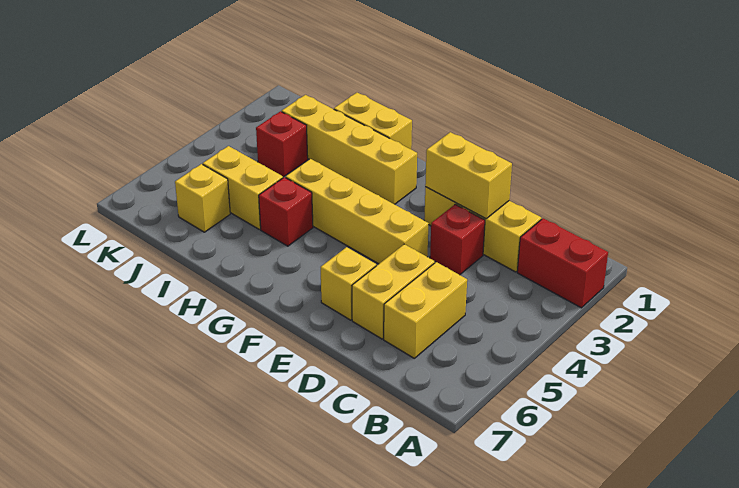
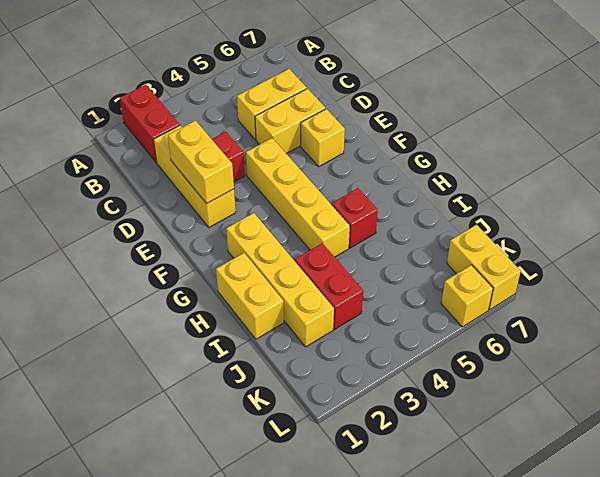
yellow brick I5:J5 level 1 -> yellow brick K7:L7 level 1
red brick J3 level 1 -> red brick I3:J3 level 1
yellow brick J6 level 1 -> yellow brick L6 level 1

